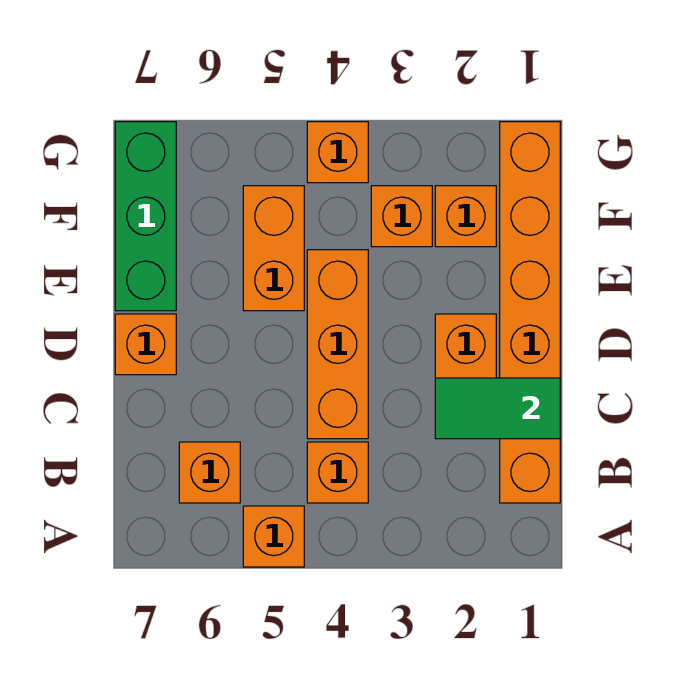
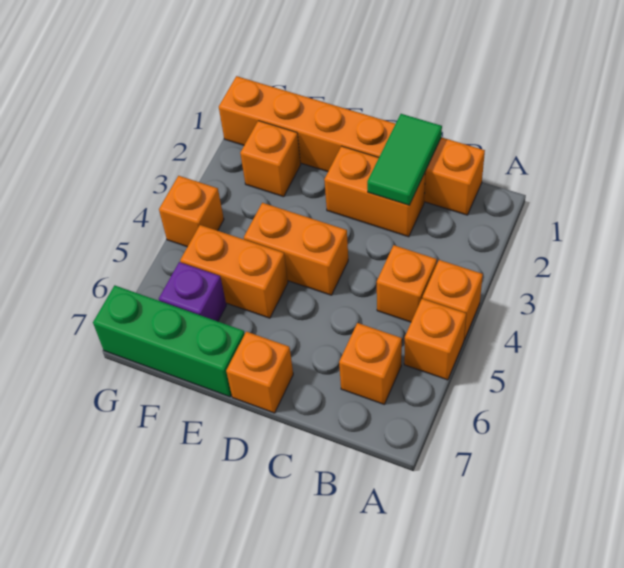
orange brick C4:E4 level 1 -> orange brick D4:E4 level 1
orange brick F3 level 1 -> orange brick A4 level 1
none -> purple brick F6 level 1

